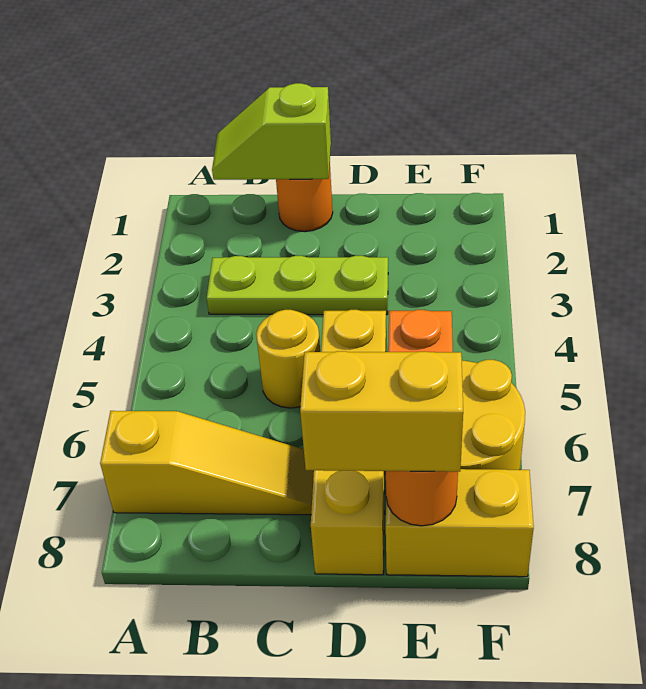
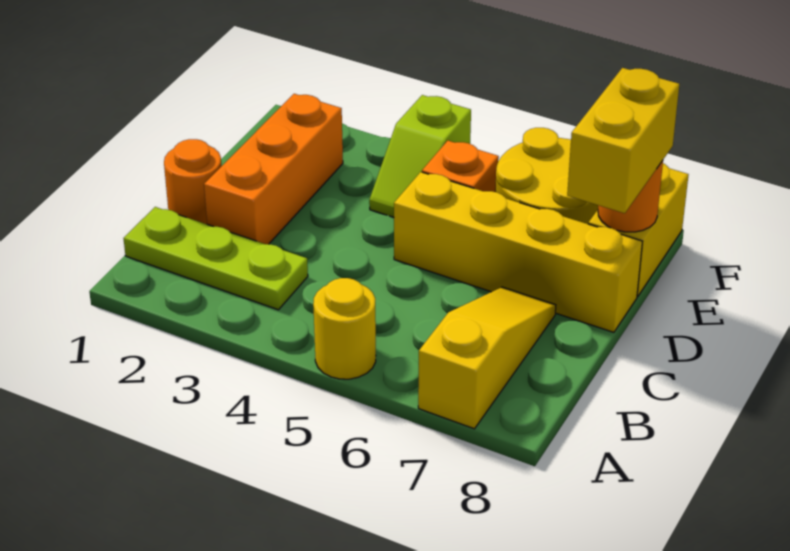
lime slope B1:C1 level 2 top C -> lime slope E4:F4 level 1 top F
lime plate B3:D3 level 1 -> lime plate B1:B3 level 1
none -> orange brick C2:E2 level 1
yellow round brick C5 level 1 -> yellow round brick A5 level 1

